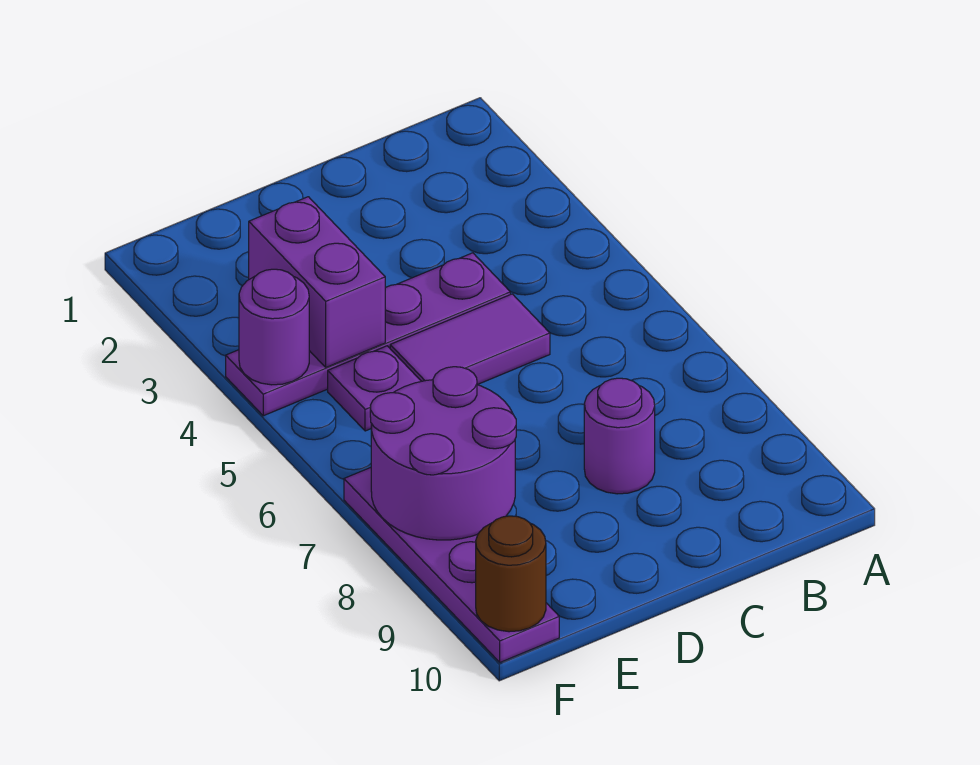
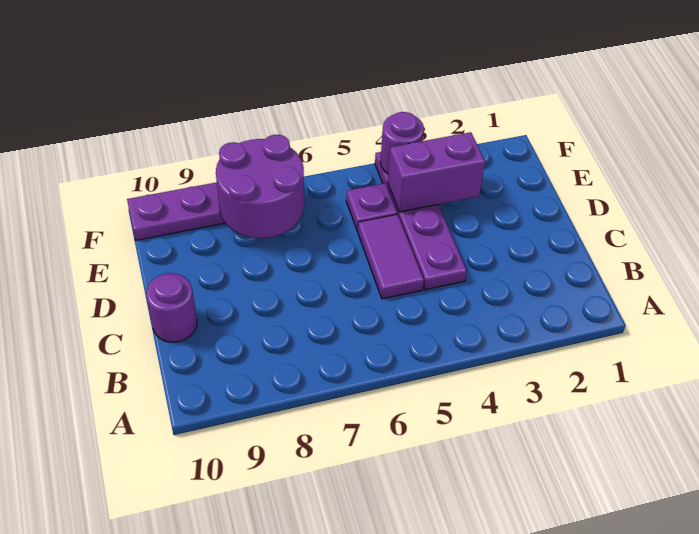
purple round brick C8 level 1 -> purple round brick C10 level 1
brown round brick F10 level 2 -> none

